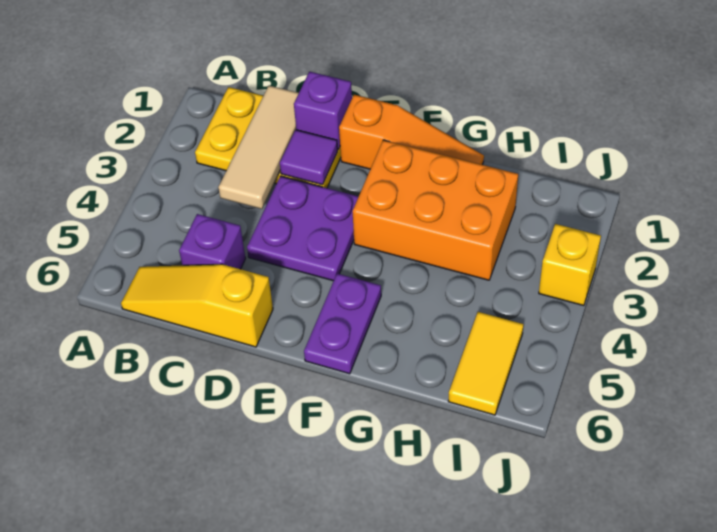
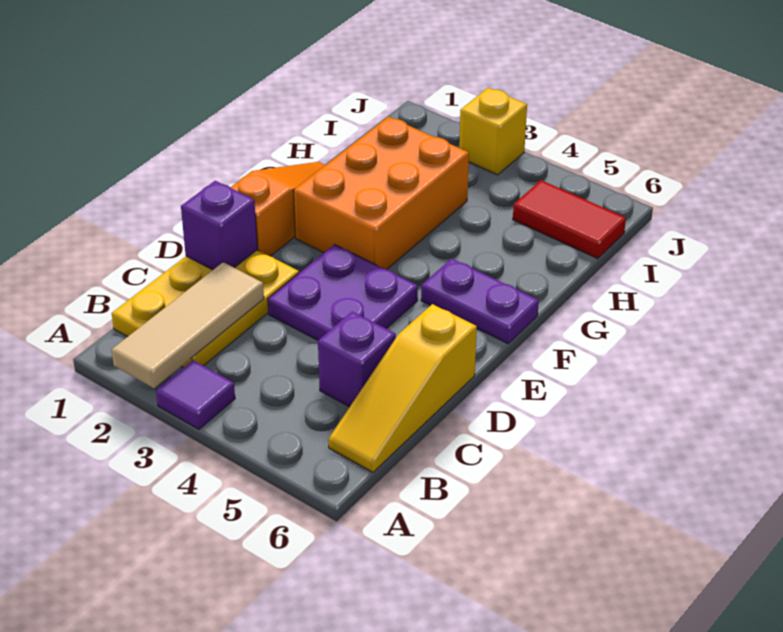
tan tile C1:C3 level 2 -> tan tile A2:C2 level 2
purple tile D2 level 2 -> purple tile A3 level 1
yellow tile I5:I6 level 1 -> red tile I5:I6 level 1

